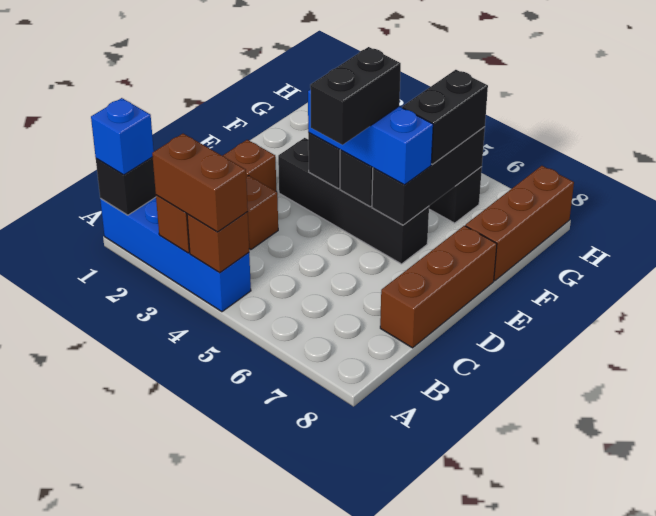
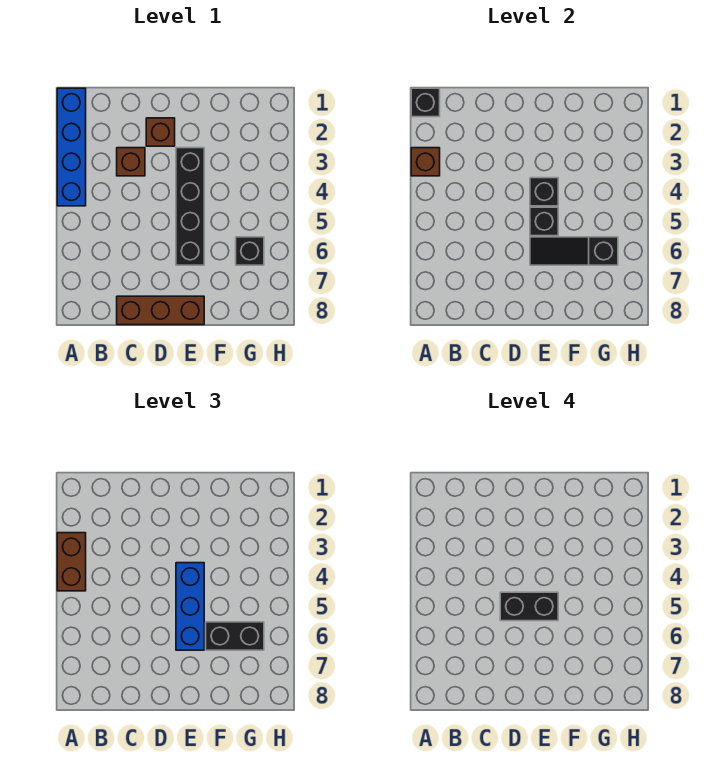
blue brick A1 level 3 -> none
brown brick A4 level 2 -> none
black brick E6:G6 level 2 -> black slope E6:G6 level 2 top G
brown brick F8:H8 level 1 -> none

